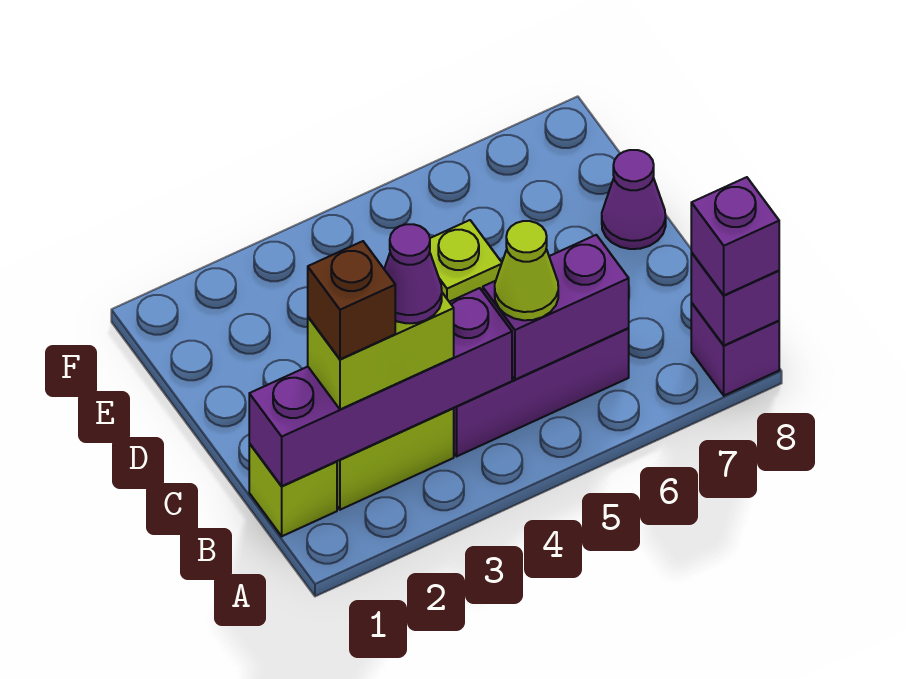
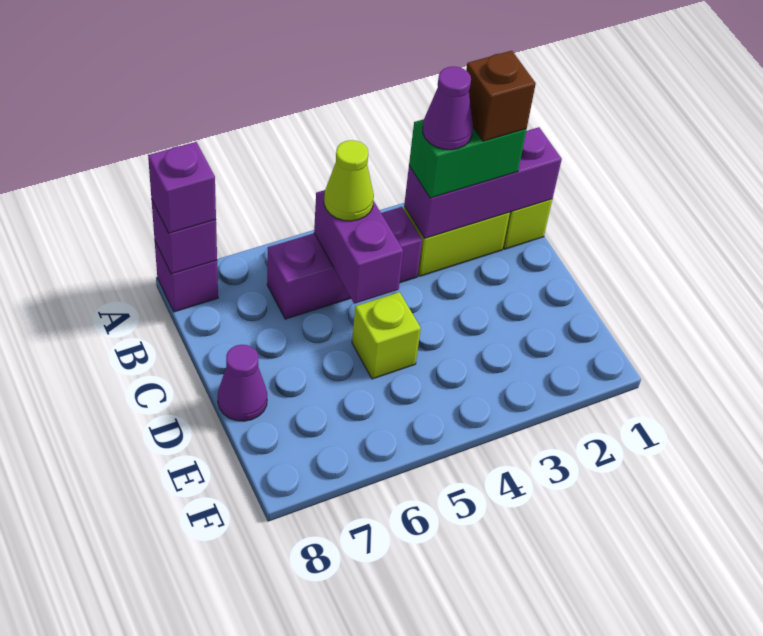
purple brick B1:B4 level 2 -> purple brick B1:B3 level 2
lime brick B2:B3 level 3 -> green brick B2:B3 level 3
purple brick B5:B6 level 2 -> purple brick B5:C5 level 2

